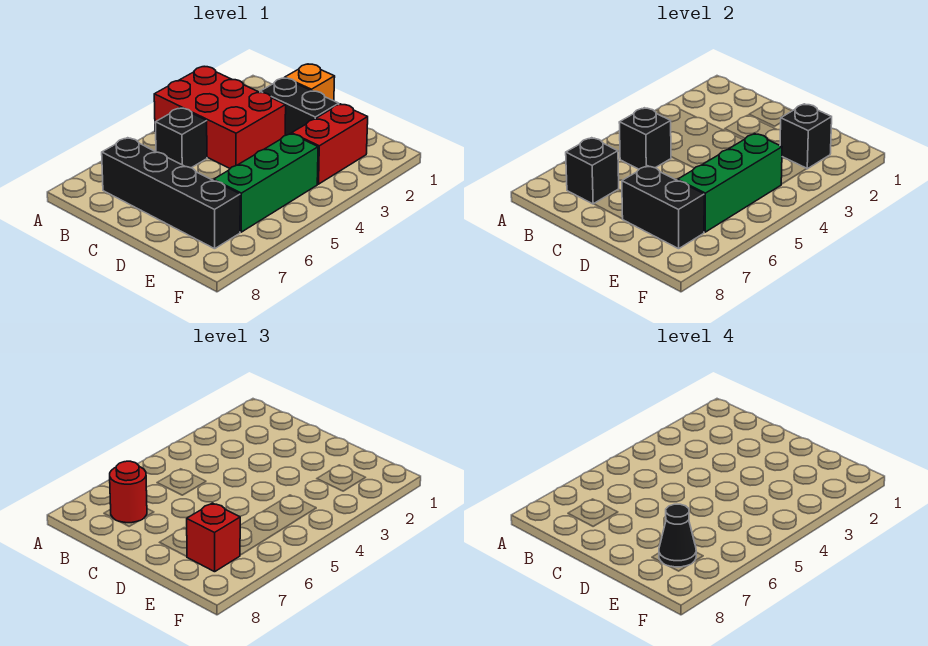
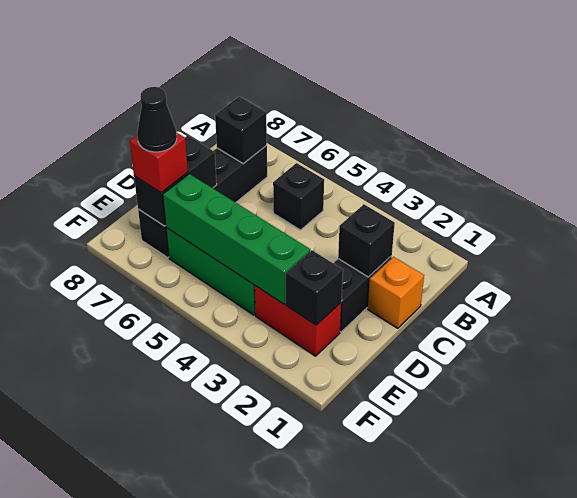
red brick A3:C4 level 1 -> none
black brick B5 level 2 -> black brick C2 level 2
red round brick B7 level 3 -> none
green brick E4:E6 level 2 -> green brick E3:E6 level 2

